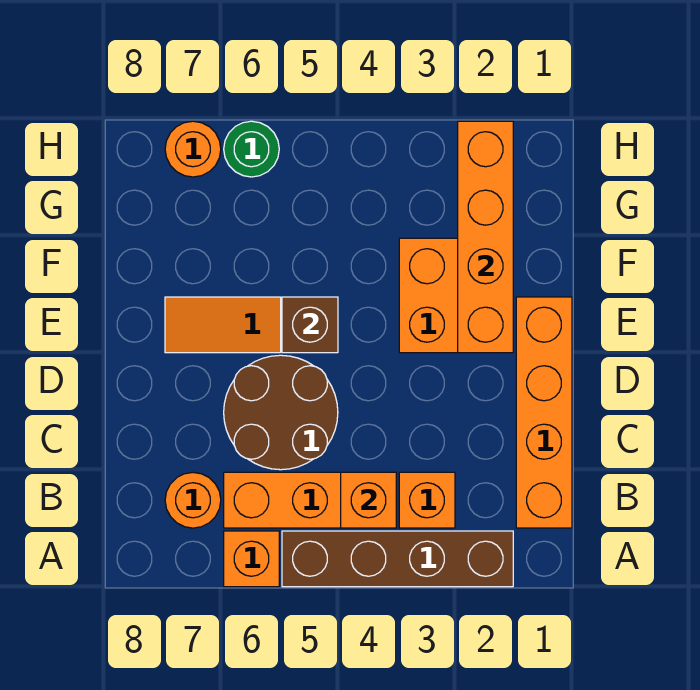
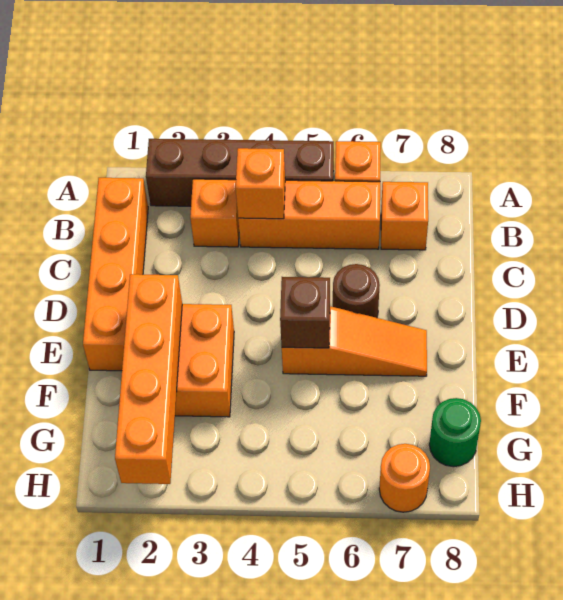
orange round brick B7 level 1 -> orange brick B7 level 1
brown round brick C5:D6 level 1 -> brown round brick D6 level 1
green round brick H6 level 1 -> green round brick G8 level 1

